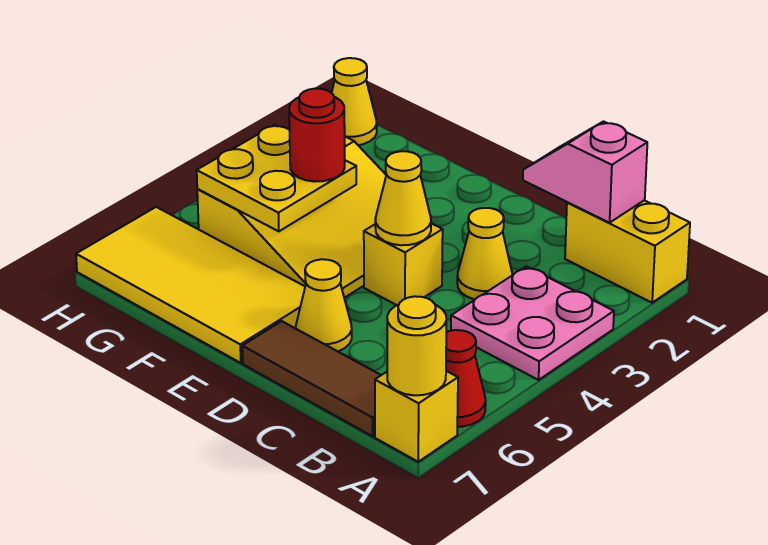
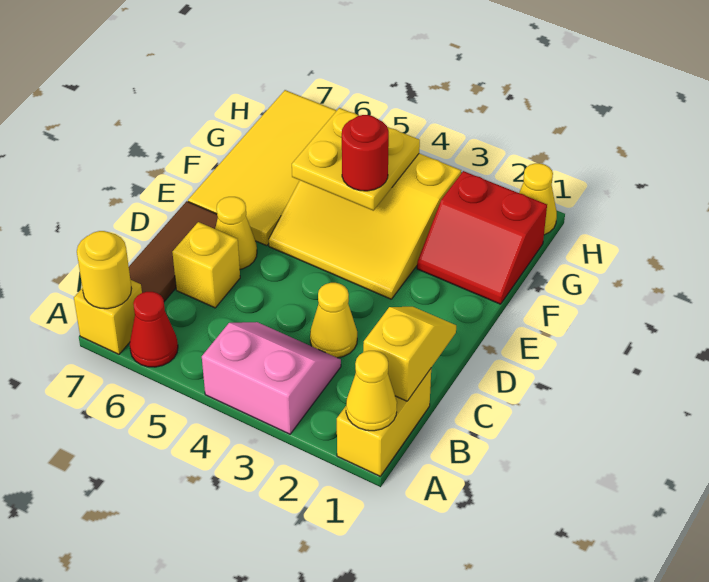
pink plate A3:B4 level 1 -> pink slope A3:B4 level 1 top A
pink slope B1:C1 level 2 top B -> yellow slope B1:C1 level 2 top B
yellow brick D4 level 1 -> yellow brick C6 level 1
yellow cone D4 level 2 -> yellow cone A1 level 2
none -> red slope F1:G2 level 1 top G

